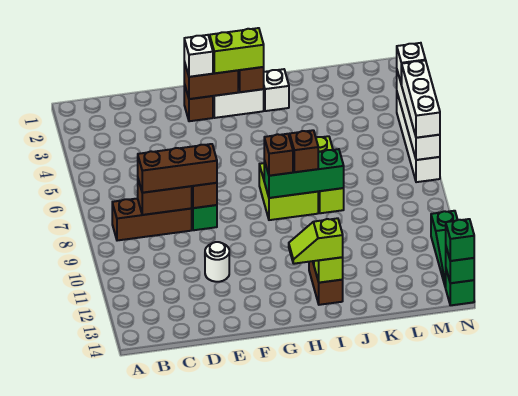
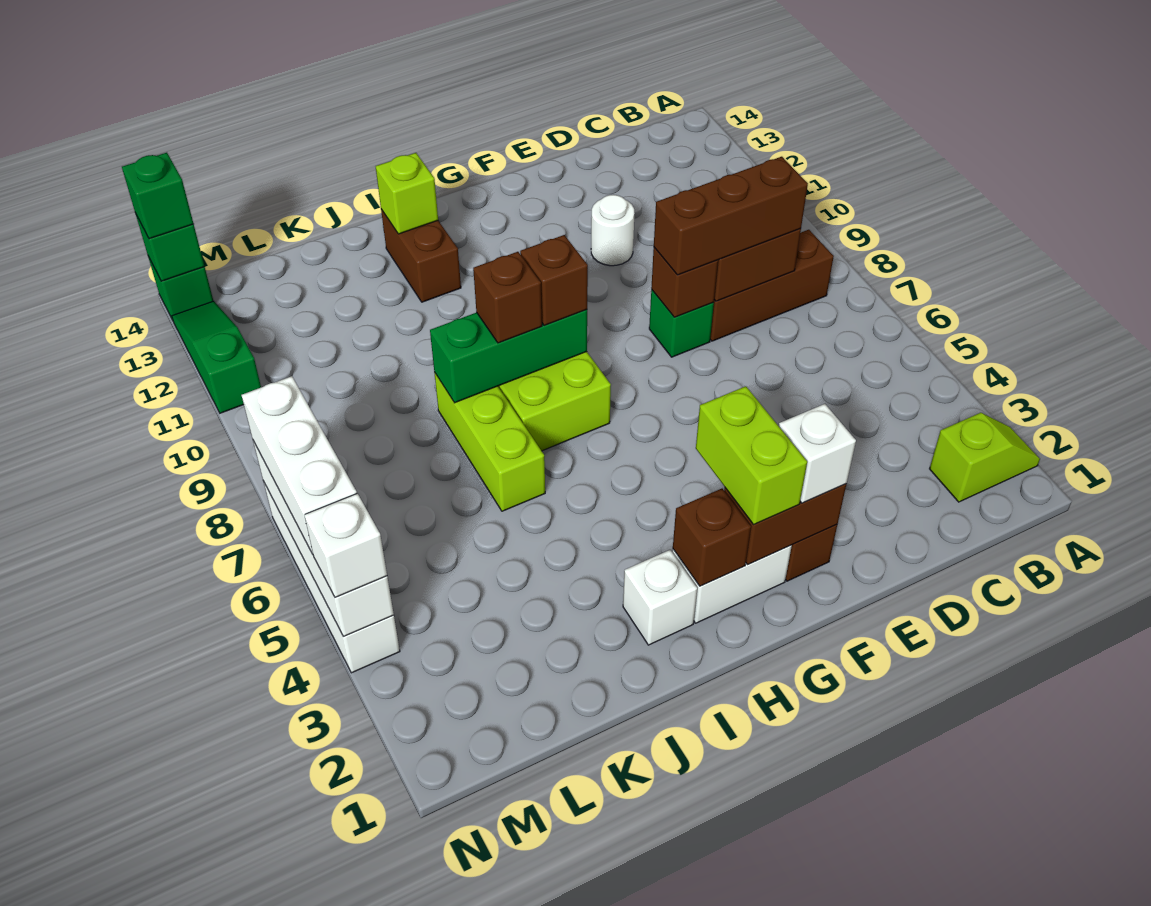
lime brick G2:H2 level 3 -> lime brick G2:G3 level 3
lime slope H13:I13 level 3 top I -> lime slope A2:B2 level 1 top B

